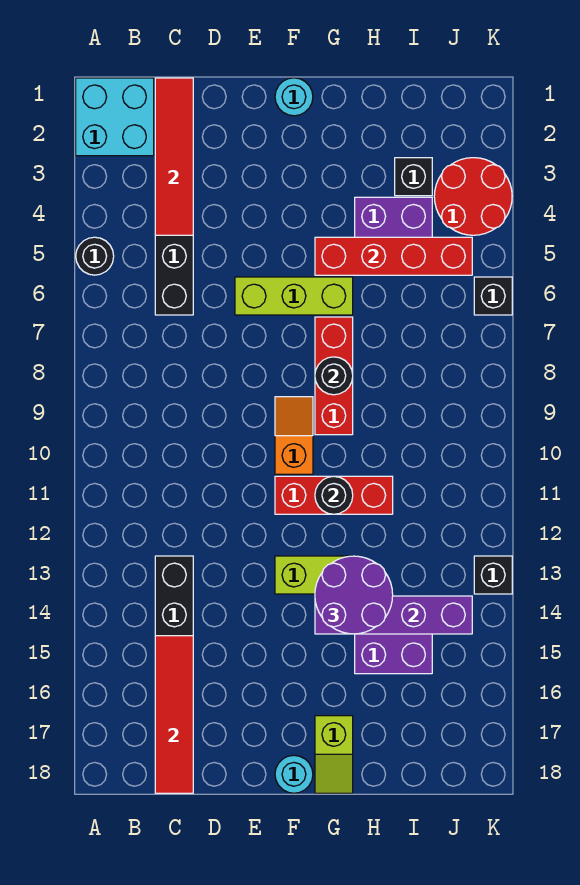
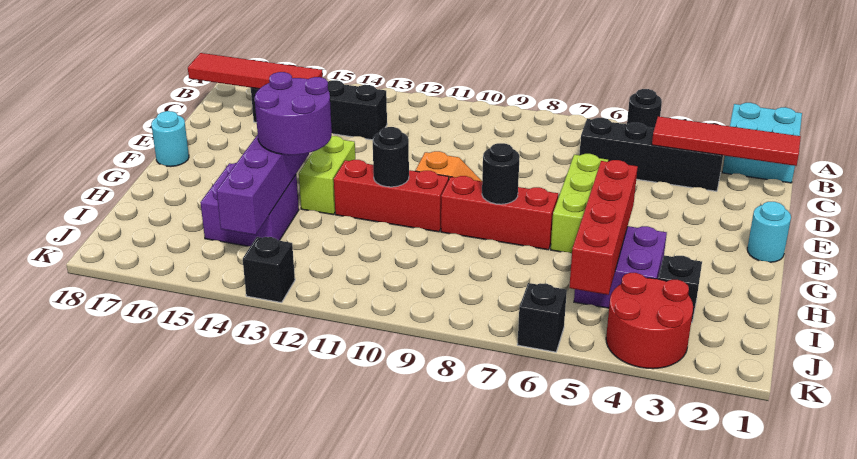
red brick F11:H11 level 1 -> red brick G10:G12 level 1
lime slope G17:G18 level 1 top 17 -> none

